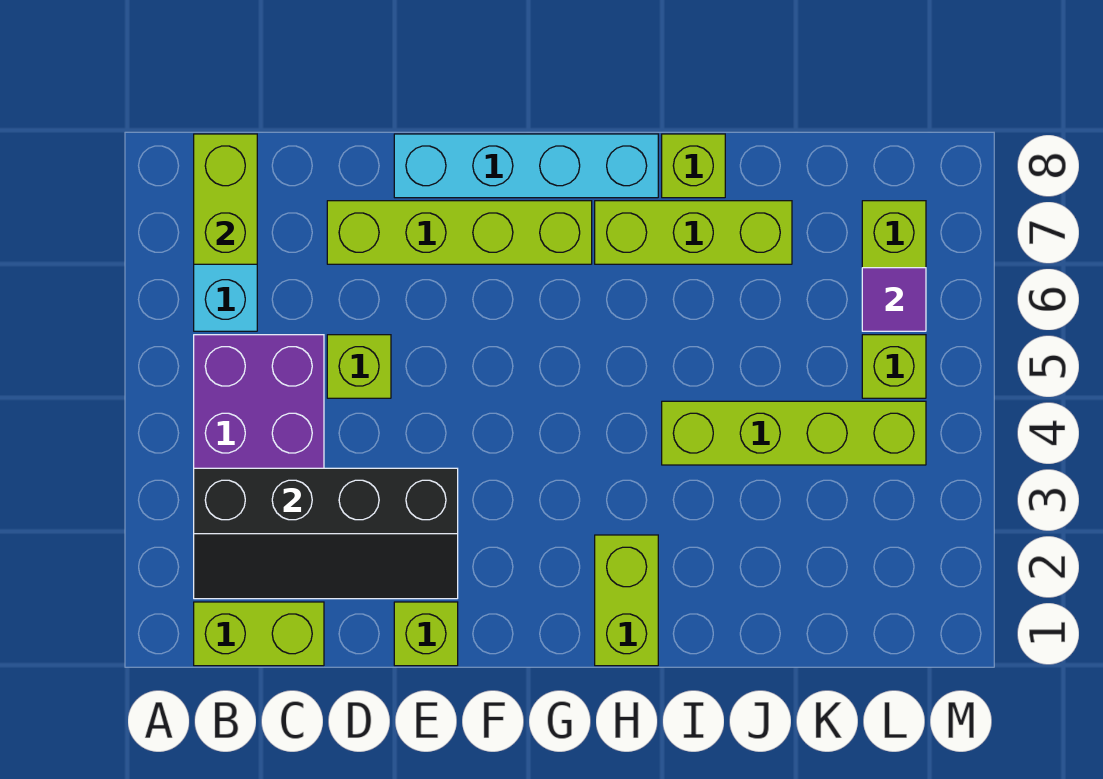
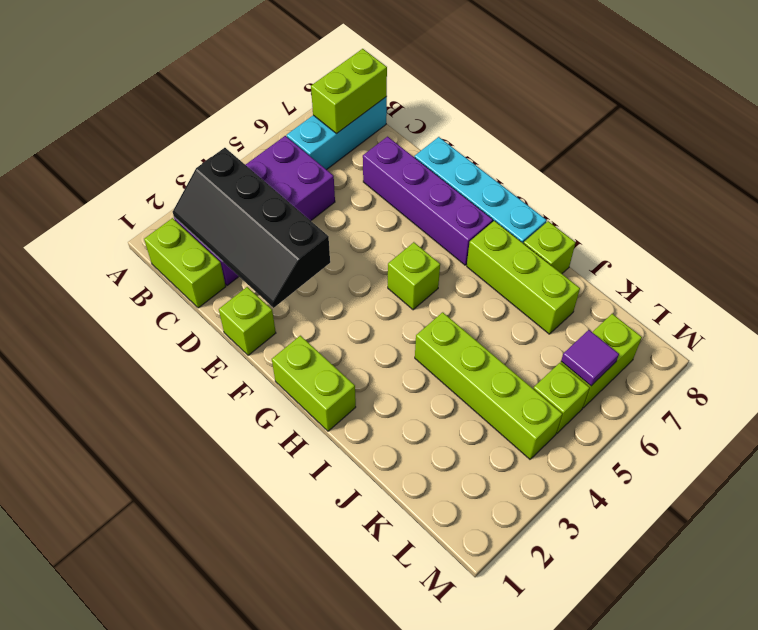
lime brick D5 level 1 -> lime brick G5 level 1
lime brick D7:G7 level 1 -> purple brick D7:G7 level 1
lime brick H1:H2 level 1 -> lime brick G1:H1 level 1

